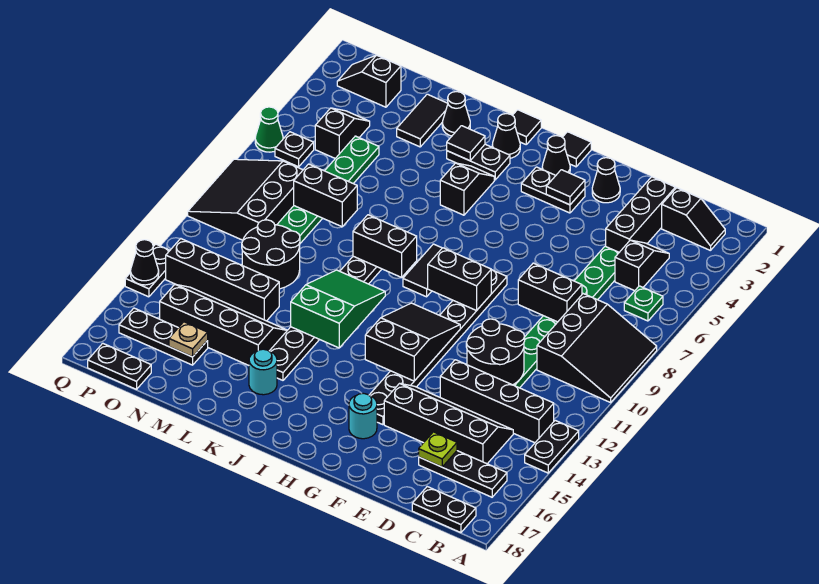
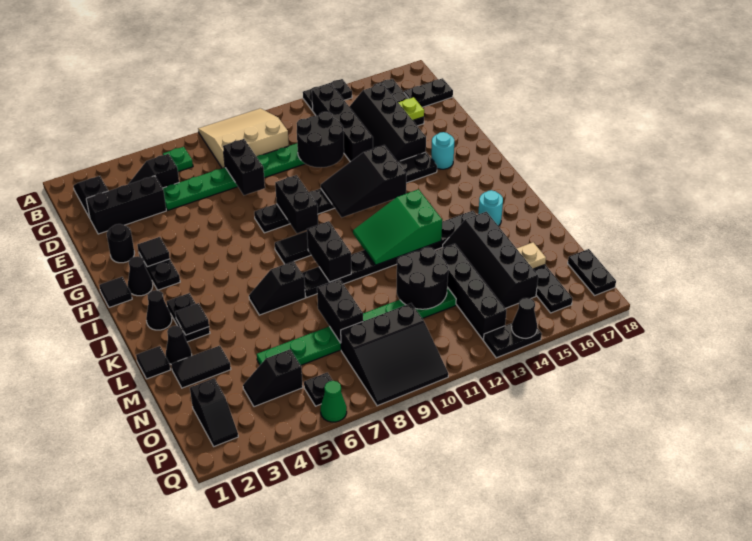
black slope A8:C10 level 1 top C -> tan slope A8:C10 level 1 top C
black plate B18:C18 level 1 -> black plate C17:C18 level 1
black cone F2 level 1 -> black round brick F2 level 1
black tile J1 level 1 -> black tile L1 level 1
black slope J4:J5 level 1 top 5 -> black slope K6:K7 level 1 top 7

